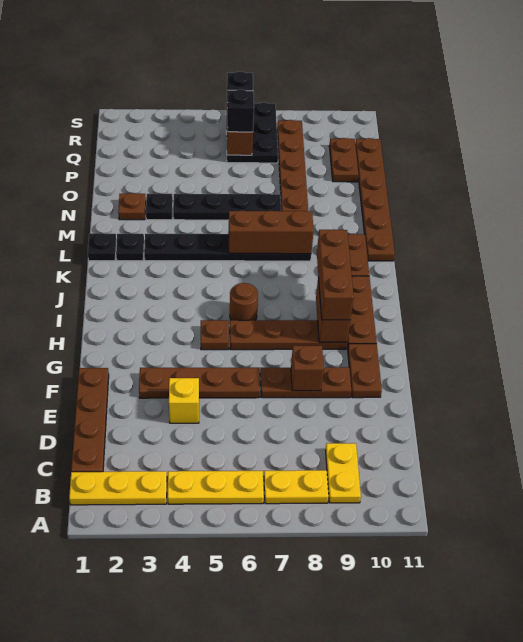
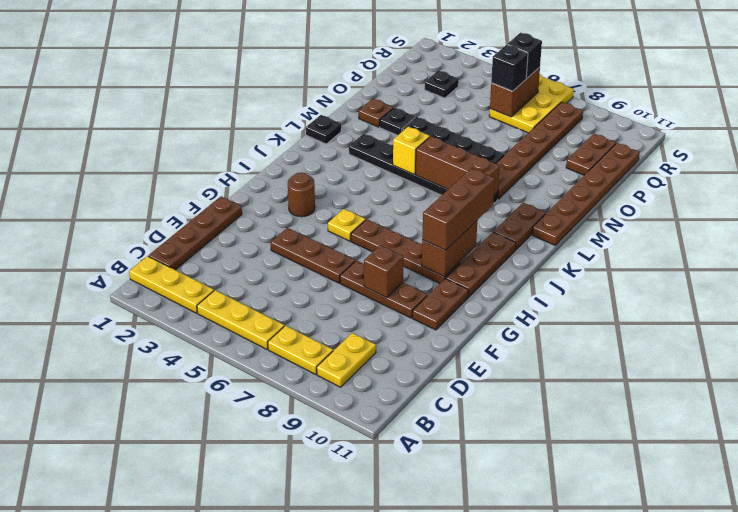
yellow brick E4 level 1 -> yellow brick L5 level 2
brown plate F3:F6 level 1 -> brown plate F4:F6 level 1
brown plate H5 level 1 -> yellow plate H5 level 1
brown round brick I6 level 1 -> brown round brick H3 level 1
black plate L2 level 1 -> black plate Q3 level 1
black plate Q6:S7 level 1 -> yellow plate Q6:S7 level 1

